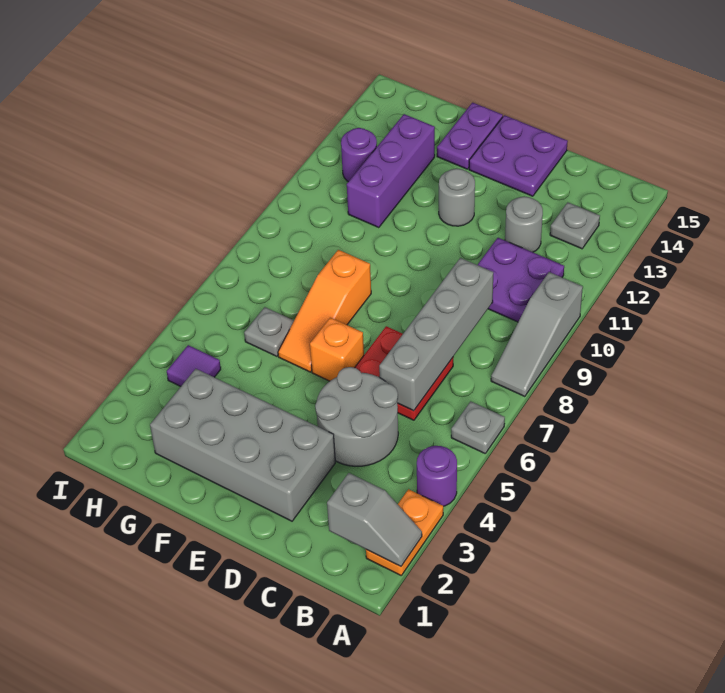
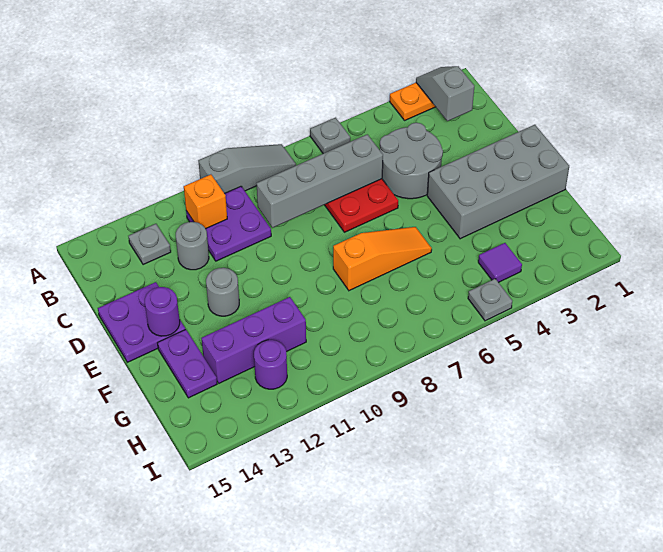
purple round brick A4 level 1 -> purple round brick E14 level 2
grey brick D2:G3 level 1 -> grey brick E1:F4 level 1
orange brick E6 level 1 -> orange brick B11 level 2
purple plate F14:F15 level 1 -> purple plate F14:G14 level 1
grey plate G6 level 1 -> grey plate I5 level 1

